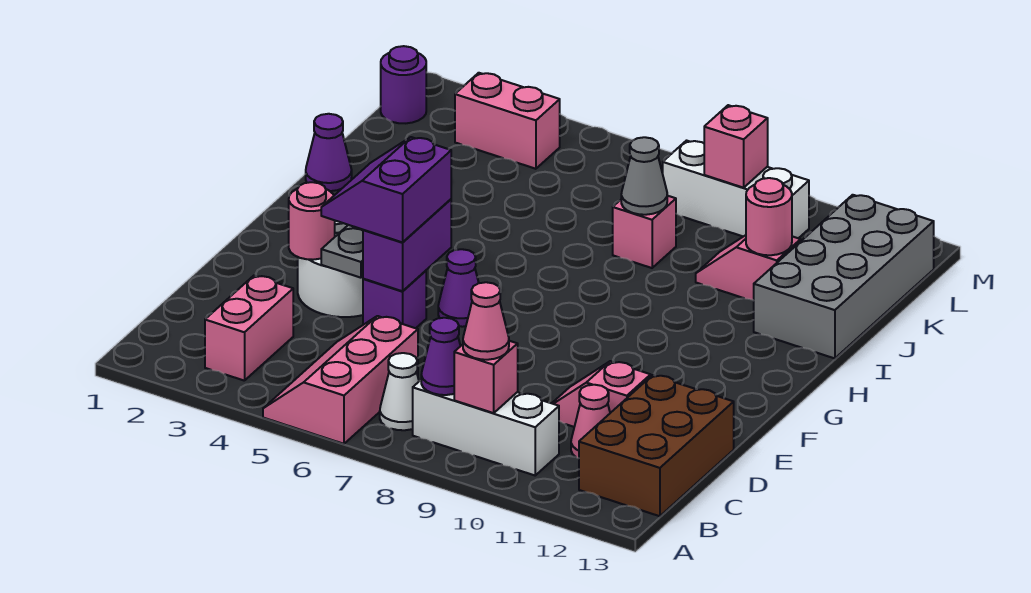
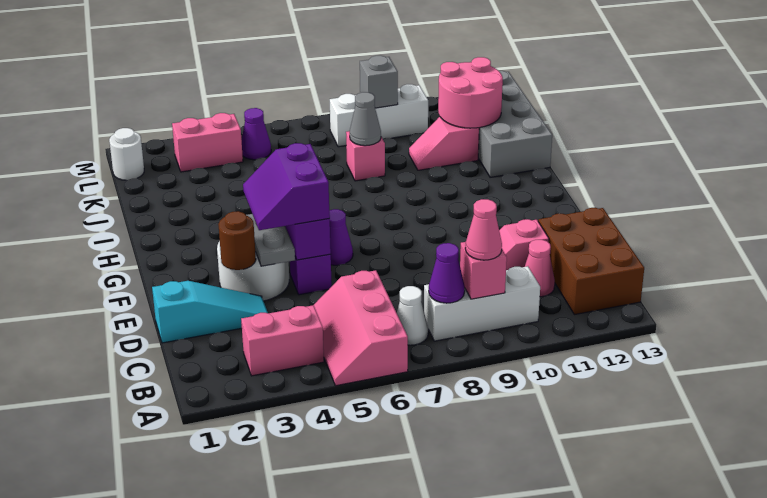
pink brick B3:C3 level 1 -> pink brick B3:B4 level 1
none -> cyan slope D1:D3 level 1 top 1
pink round brick E3 level 2 -> brown round brick E3 level 2
purple cone I1 level 1 -> purple cone L5 level 1
pink round brick J11 level 2 -> pink round brick J11:K12 level 2
purple round brick L1 level 1 -> white round brick L1 level 1
pink brick L9 level 2 -> grey brick L9 level 2

